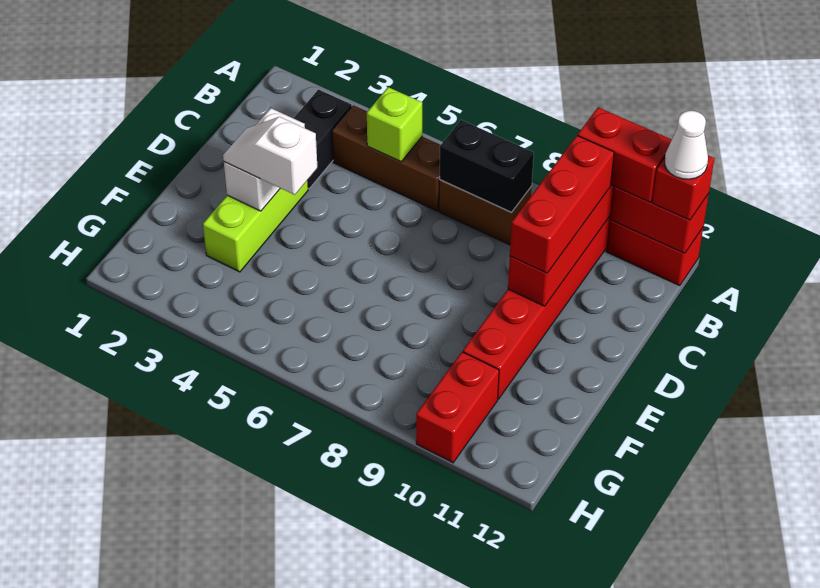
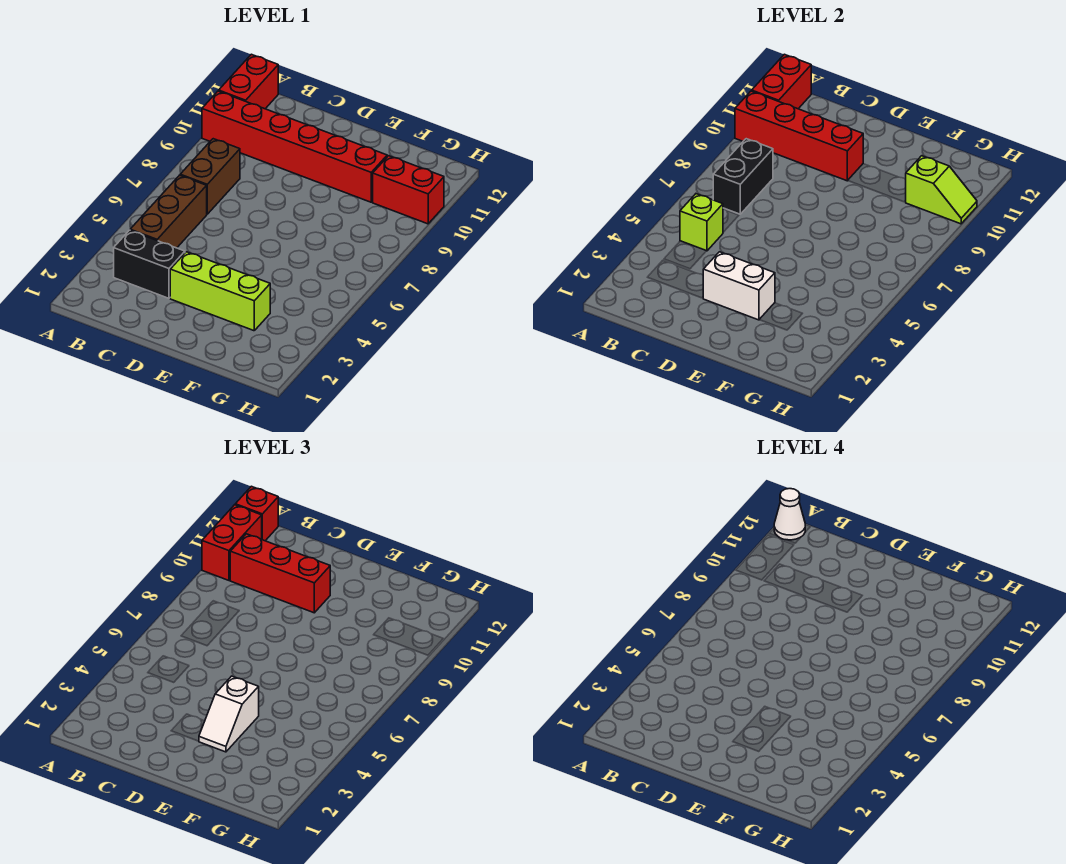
none -> lime slope G10:H10 level 2 top G

